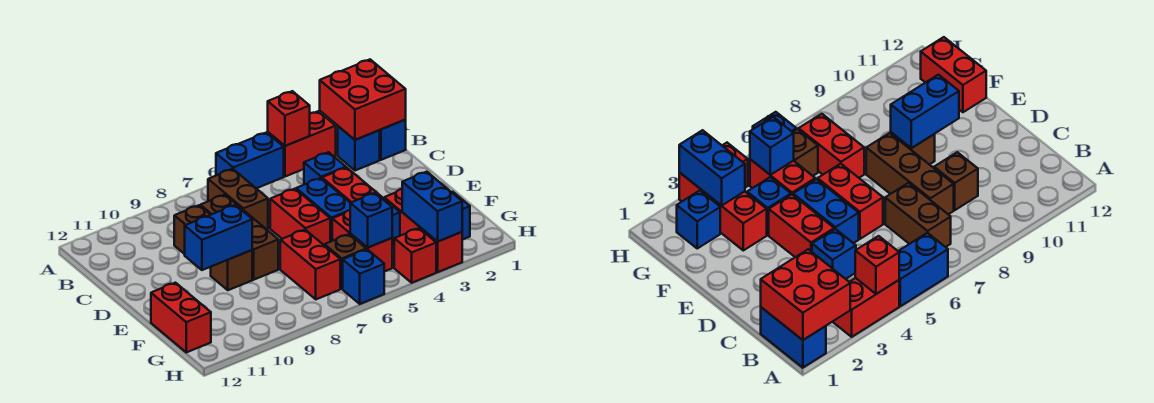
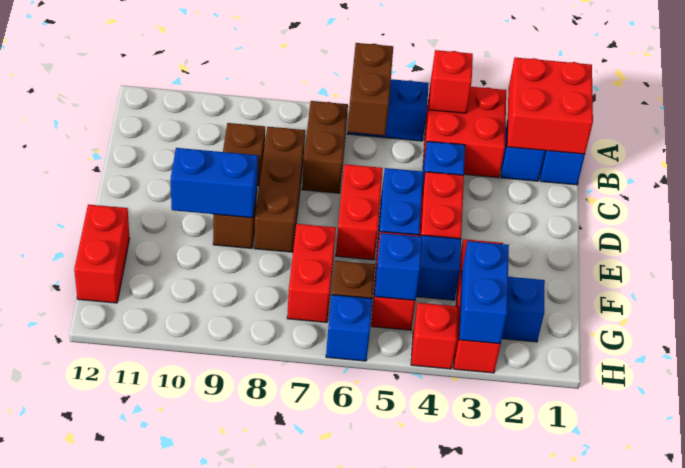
red brick A3:A4 level 1 -> red brick A3:B4 level 1
none -> brown brick A6:B6 level 2

